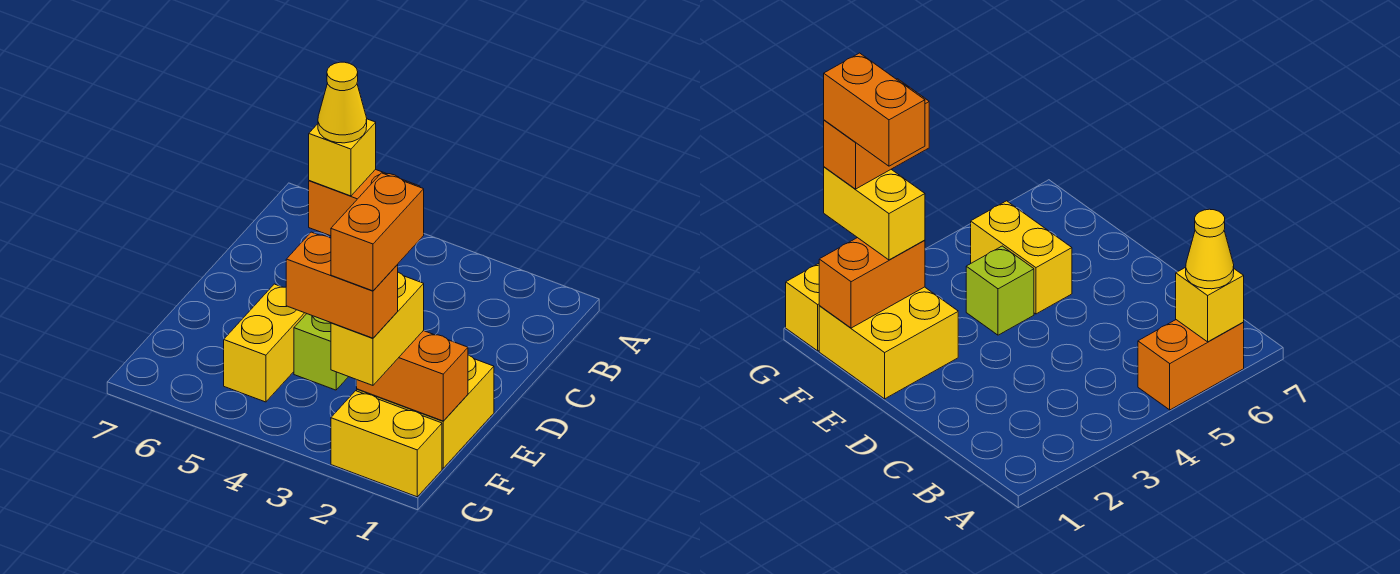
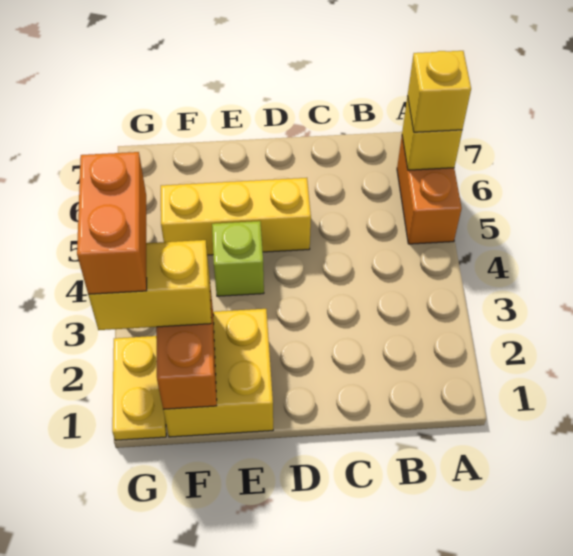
yellow cone A6 level 3 -> yellow brick A6 level 3
yellow brick E5:F5 level 1 -> yellow brick D5:F5 level 1
orange brick F2:G2 level 5 -> none
yellow brick G1:G2 level 1 -> yellow plate G1:G2 level 1

